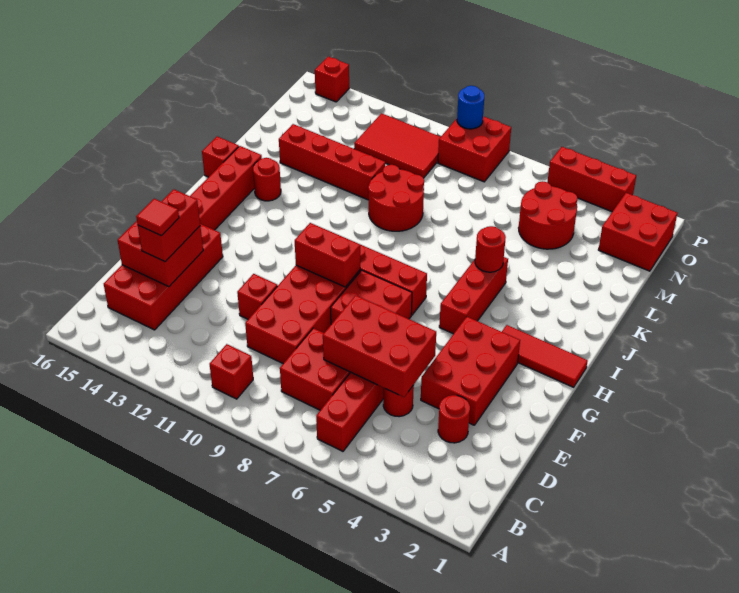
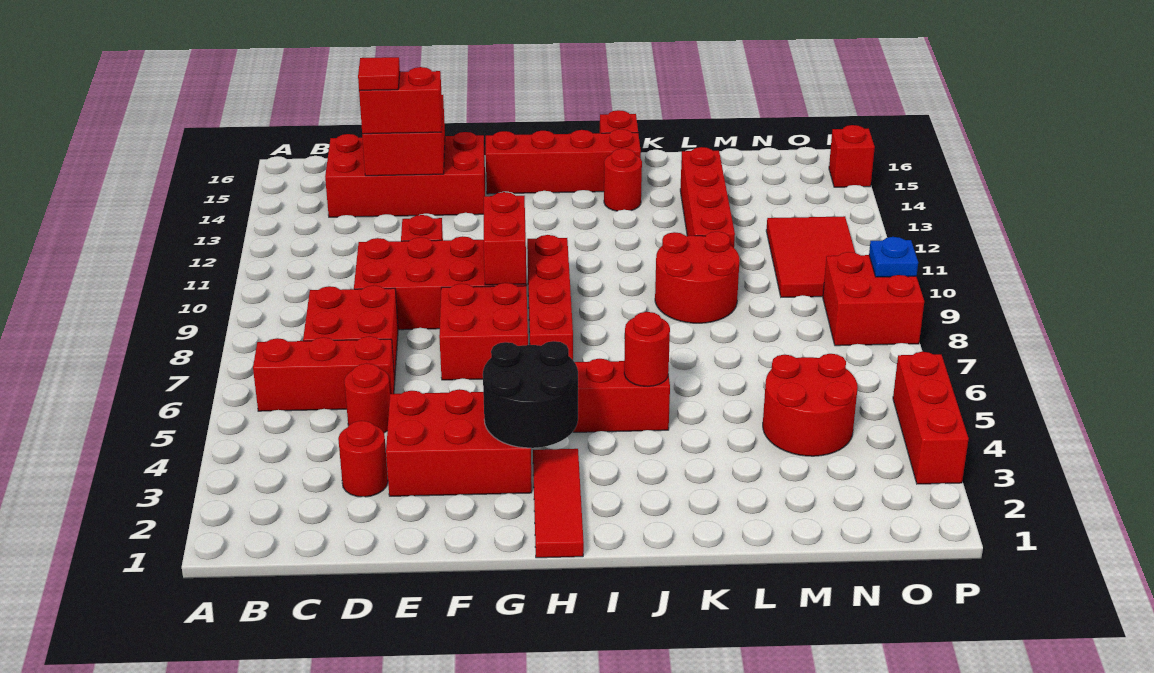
red brick B10 level 1 -> none
red brick D5:E7 level 2 -> none
none -> black round brick G3:H4 level 2
red brick N1:O2 level 1 -> none
blue round brick P9 level 2 -> blue plate P9 level 2

